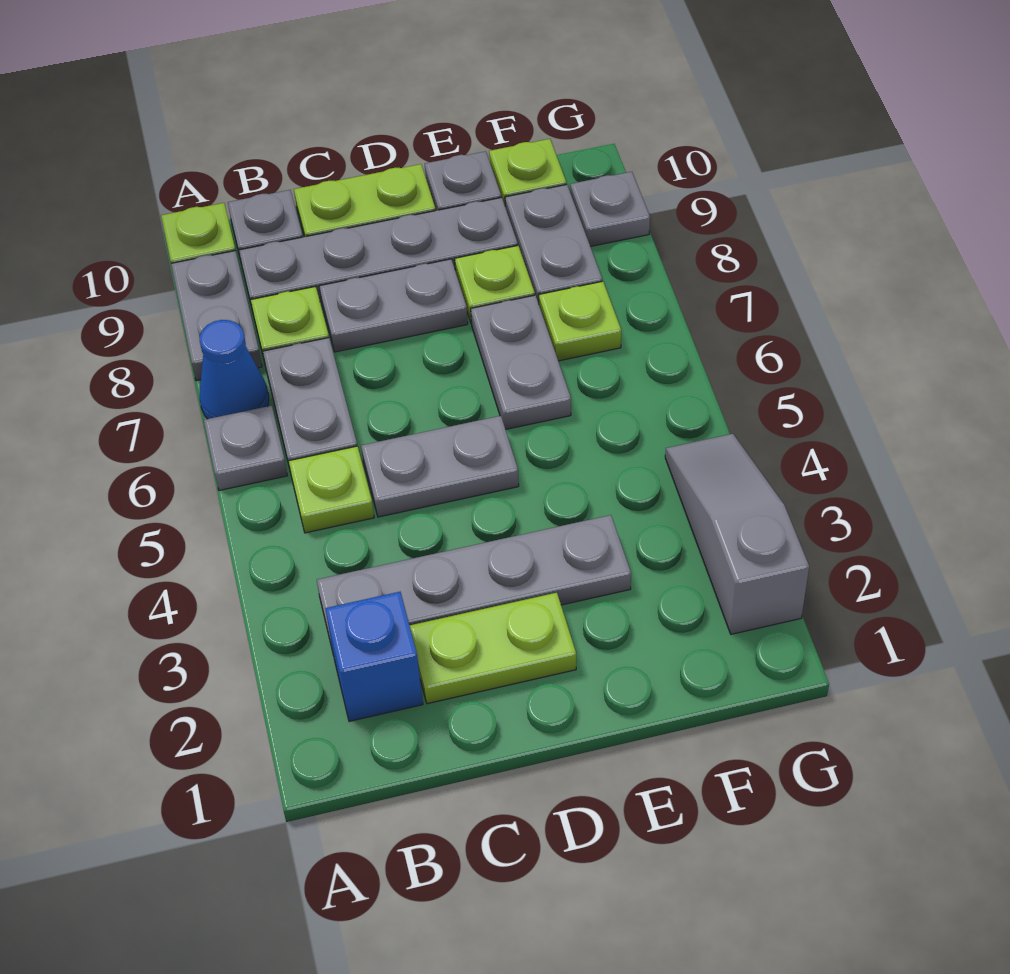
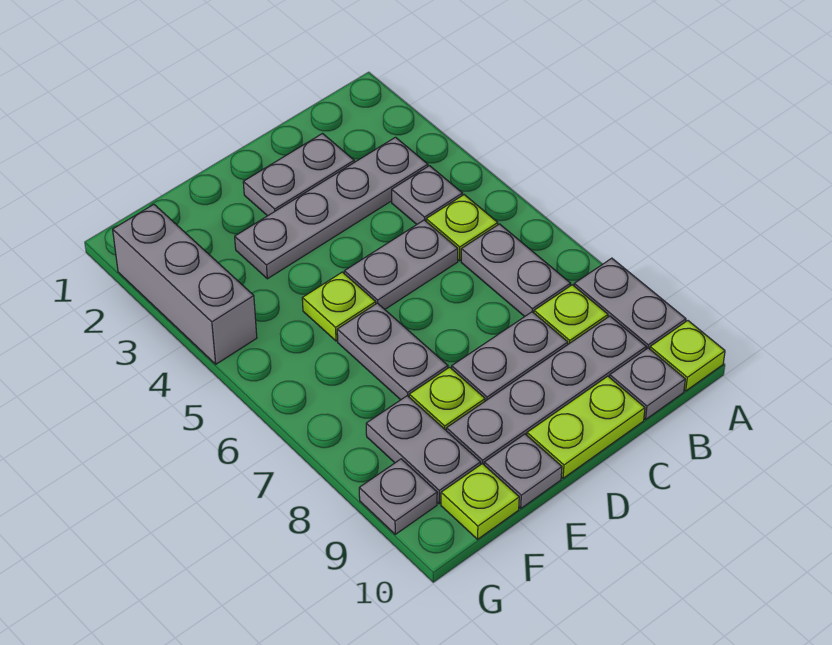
grey plate A6 level 1 -> grey plate B4 level 1
blue cone A7 level 1 -> none
blue brick B2 level 1 -> none
lime plate C2:D2 level 1 -> grey plate C2:D2 level 1
lime plate F7 level 1 -> lime plate E5 level 1
grey slope G2:G4 level 1 top 2 -> grey brick G2:G4 level 1

